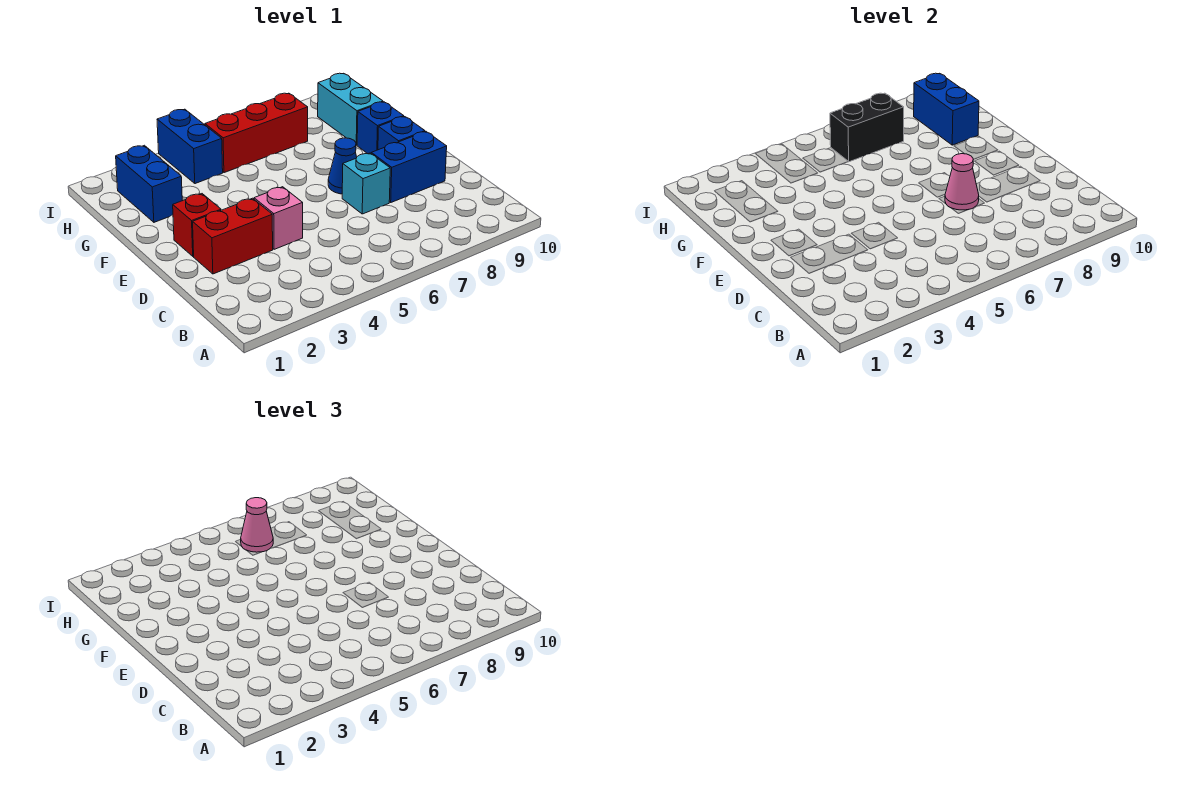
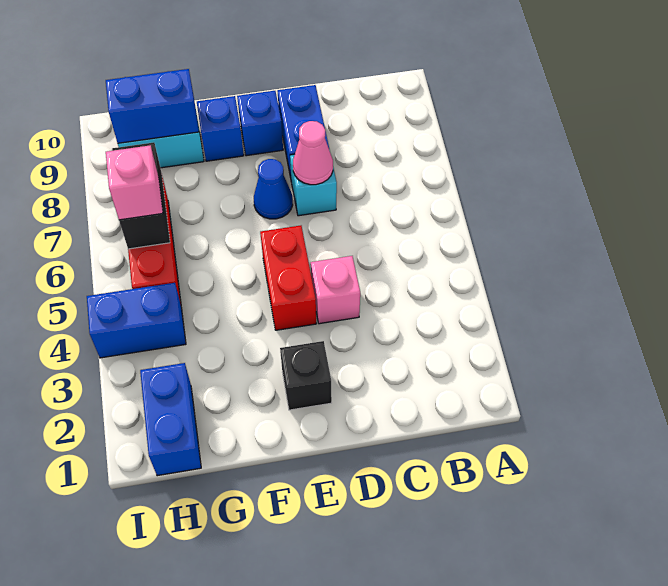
red brick D2:D3 level 1 -> red brick E4:E5 level 1
red brick E2 level 1 -> black brick E2 level 1
blue brick G2:H2 level 1 -> blue brick H1:H2 level 1
pink cone H6 level 3 -> pink brick H6 level 3

